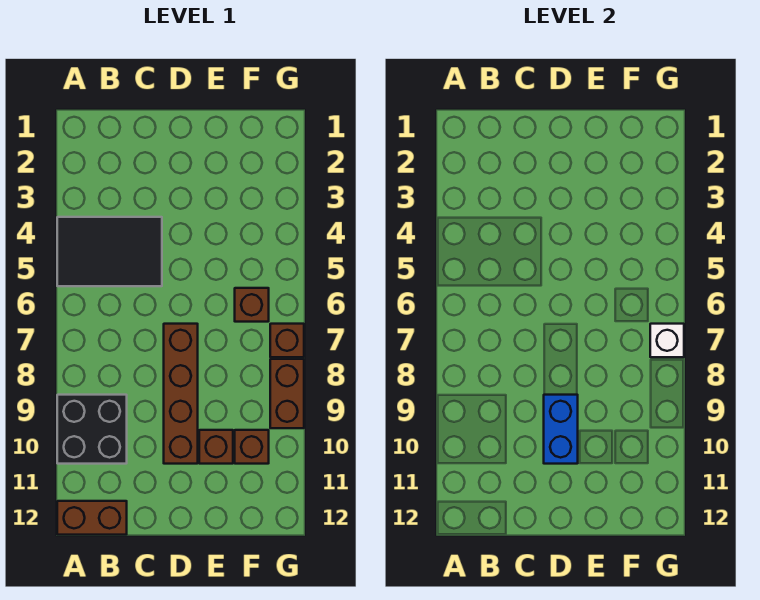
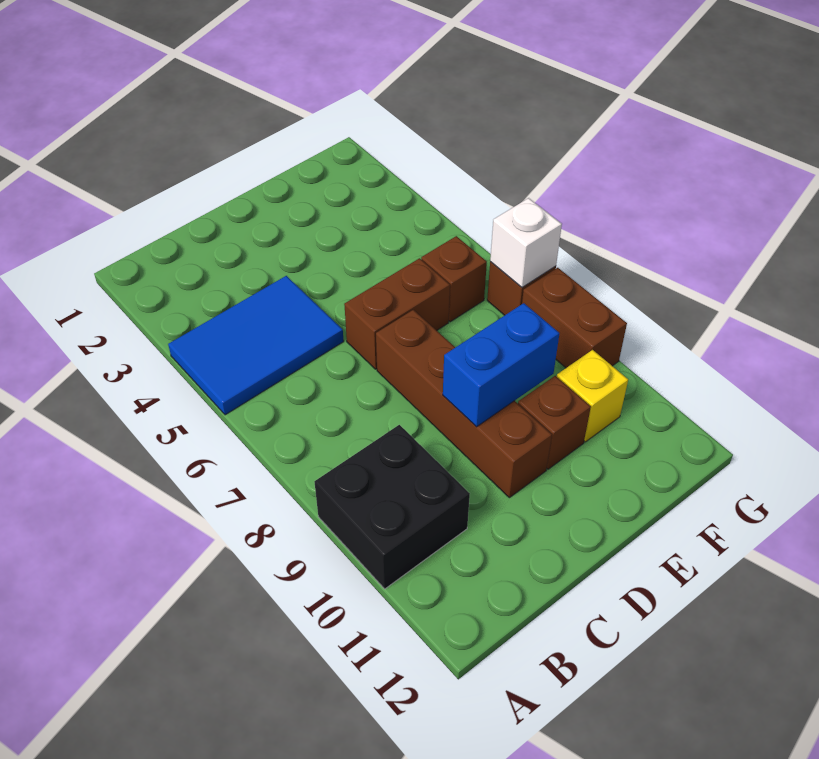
black tile A4:C5 level 1 -> blue tile A4:C5 level 1
brown brick A12:B12 level 1 -> brown brick D6:E6 level 1
blue brick D9:D10 level 2 -> blue brick D9:E9 level 2
brown brick F10 level 1 -> yellow brick F10 level 1

